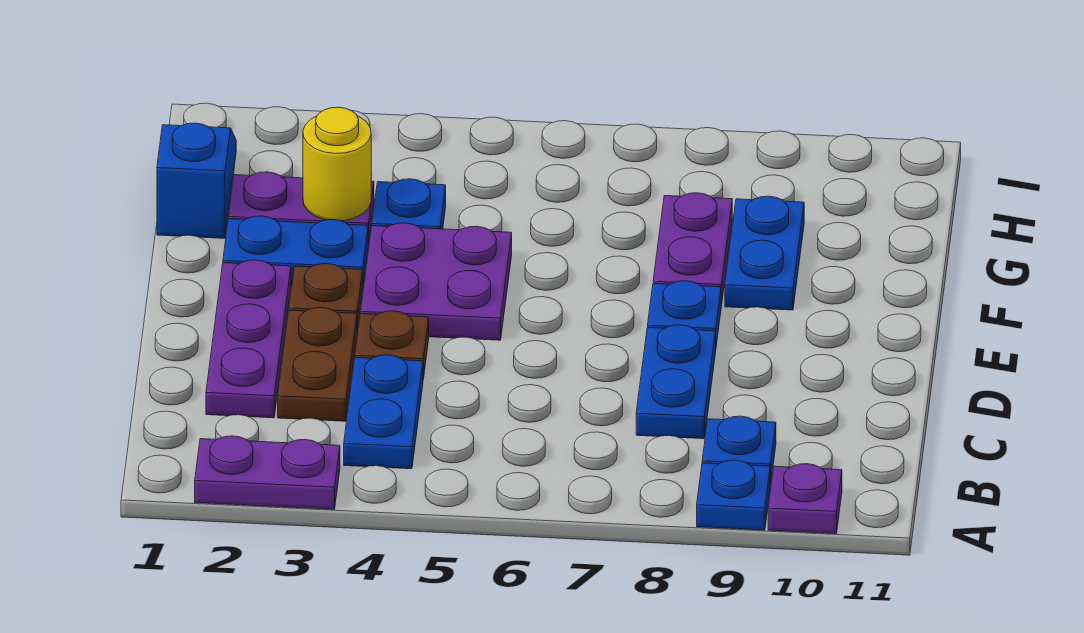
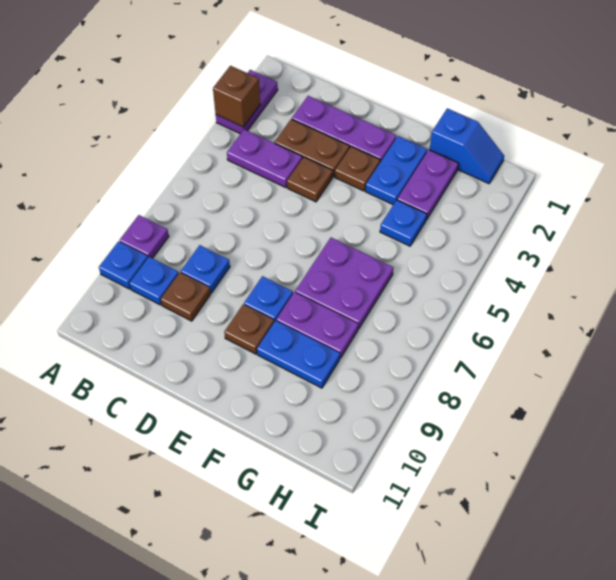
none -> brown brick A3 level 2
purple plate A10 level 1 -> purple plate A8 level 1
blue plate B4:C4 level 1 -> purple plate B4:C4 level 1
blue plate C8:D8 level 1 -> blue plate C8 level 1
none -> brown plate C9 level 1
purple plate E4:F5 level 1 -> purple plate F6:G7 level 1
none -> brown plate E9 level 1
yellow round brick G3 level 2 -> none

